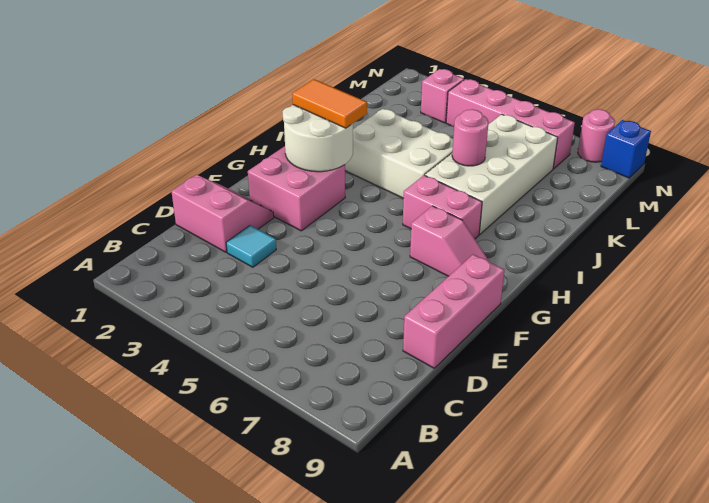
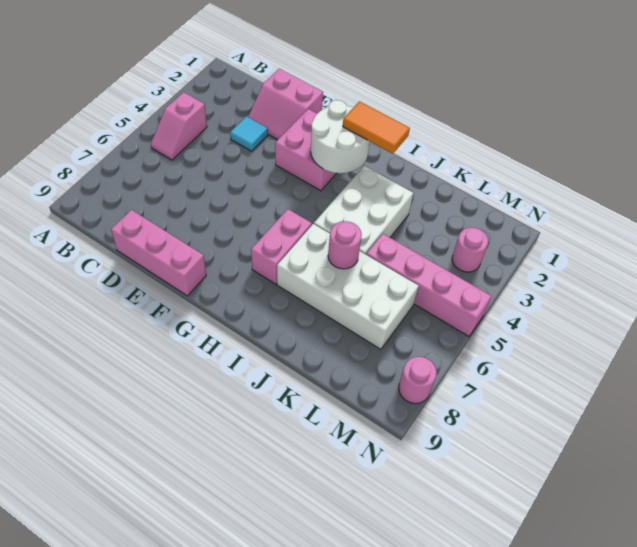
pink slope D1:E2 level 1 top D -> pink slope D1:E2 level 1 top 1
pink slope G7:G8 level 1 top 7 -> pink slope B4:B5 level 1 top 4
orange tile H2:H3 level 3 -> orange tile H2:I2 level 3
pink brick M3 level 1 -> pink round brick M3 level 1
pink brick M4:M7 level 1 -> pink brick K5:N5 level 1
blue brick N9 level 1 -> none

